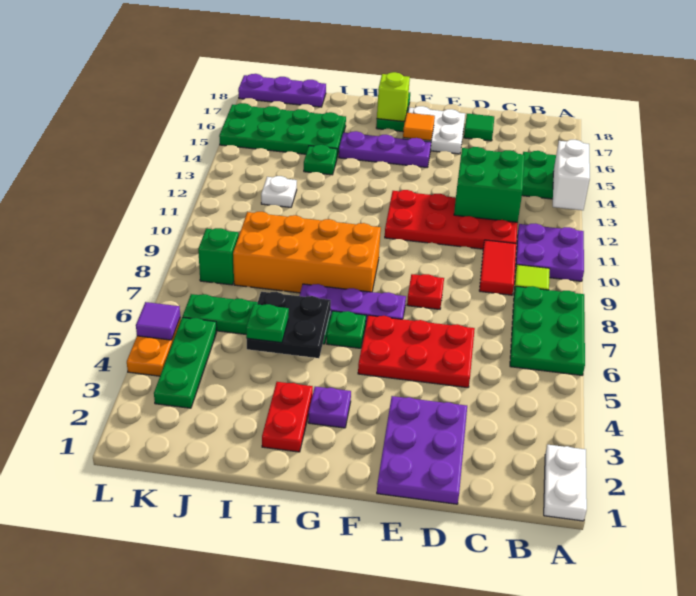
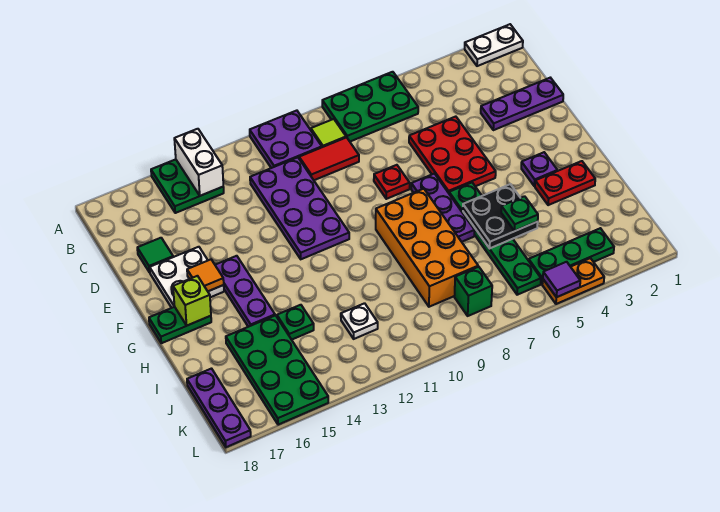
white brick A13:A14 level 2 -> white brick A14:B14 level 2
red plate C11:F12 level 1 -> purple plate C11:F12 level 1
green brick C12:D13 level 2 -> none
purple plate D1:E3 level 1 -> purple plate D1:D3 level 1

